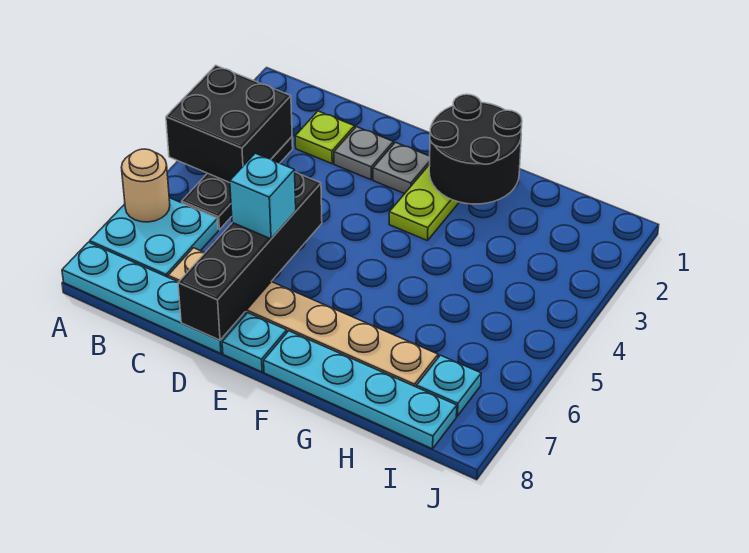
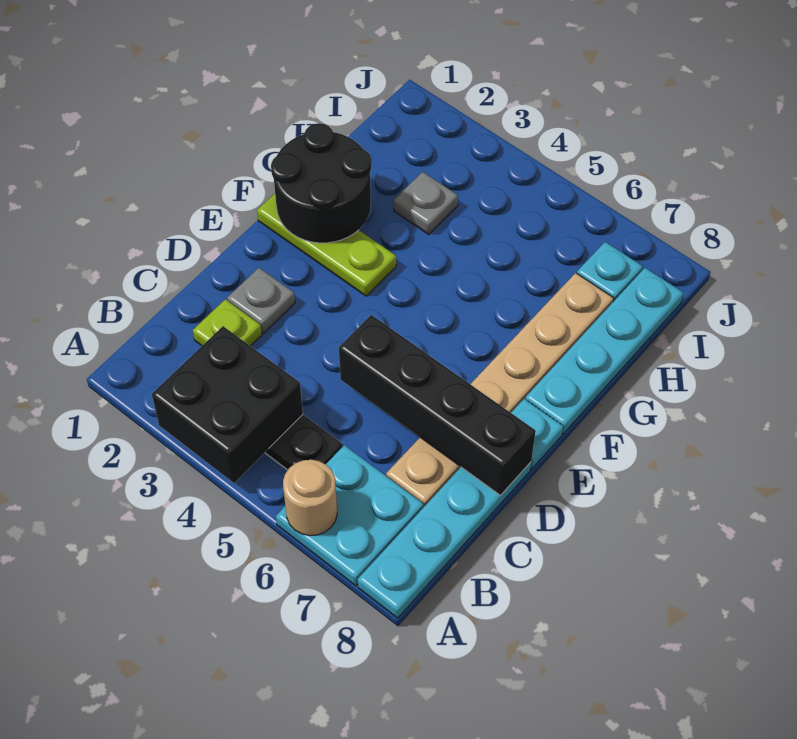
cyan brick D6 level 3 -> none
grey plate E2 level 1 -> grey plate H3 level 1

